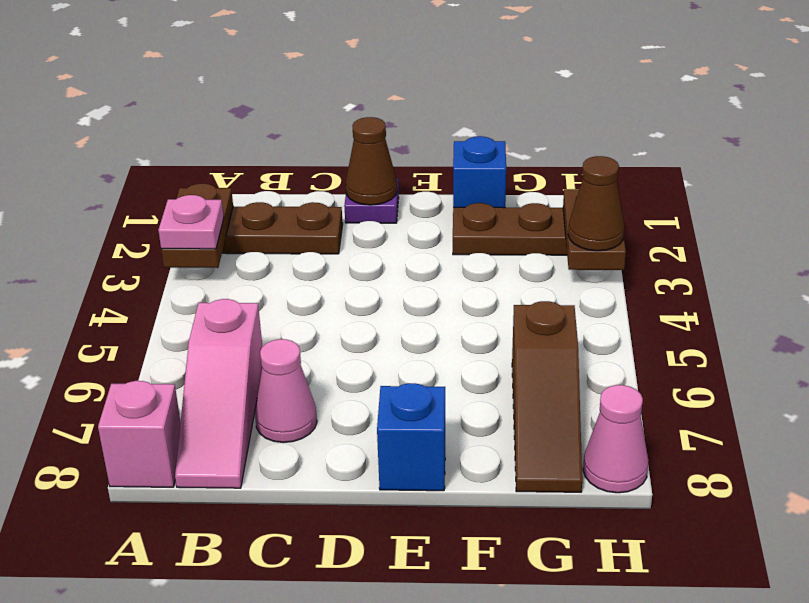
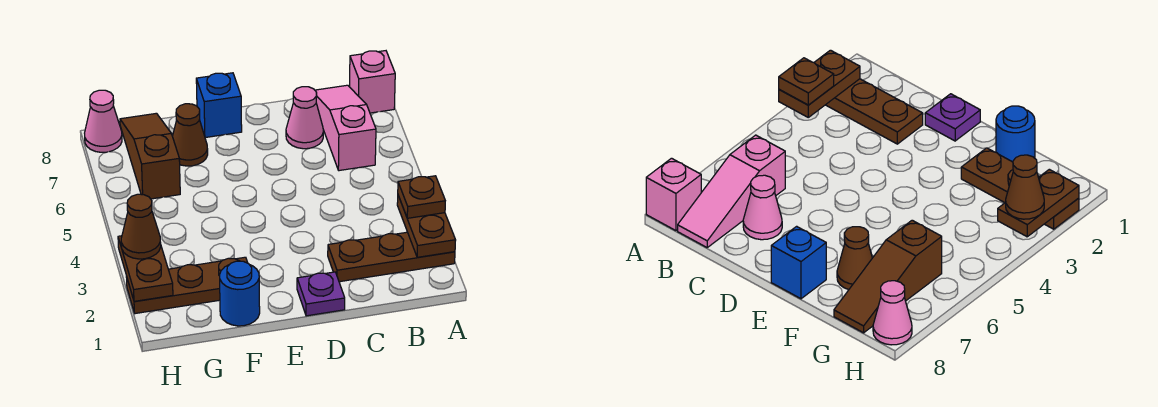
pink plate A3 level 3 -> brown plate A3 level 3
brown cone D1 level 2 -> brown cone F7 level 1
blue brick F1 level 1 -> blue round brick F1 level 1

